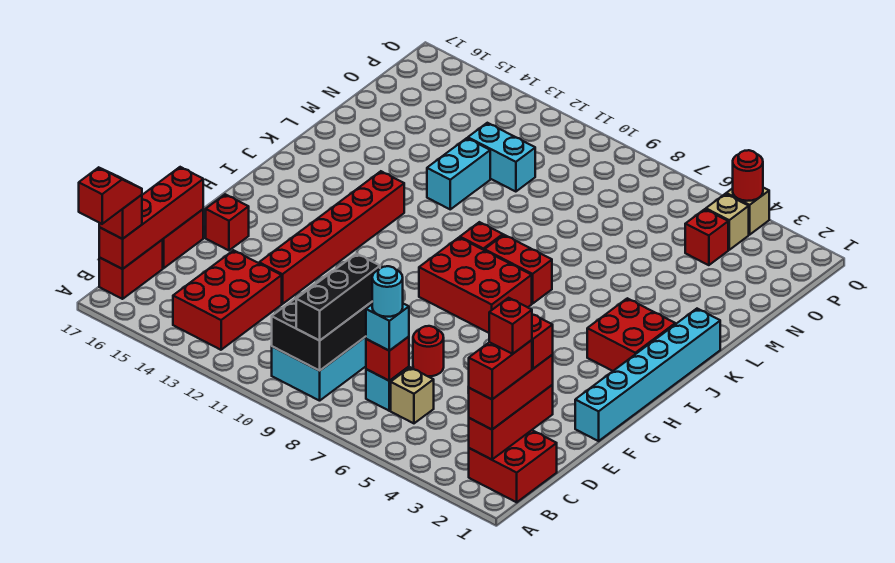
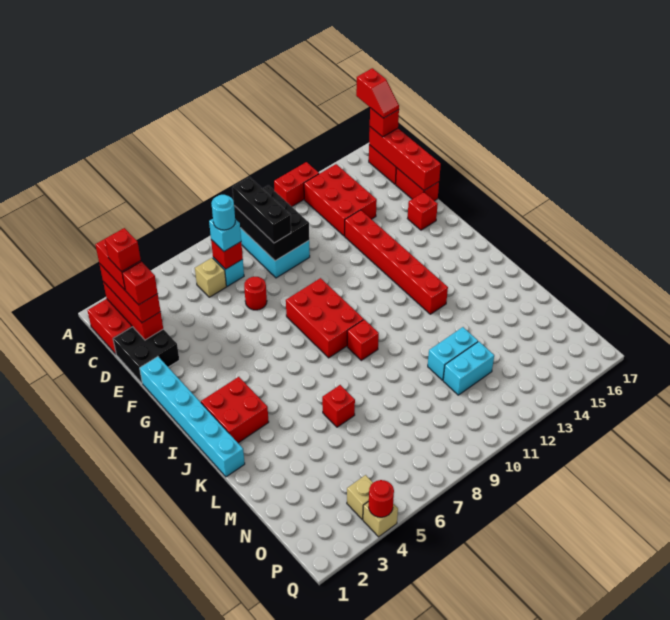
none -> black brick D1:E2 level 1
red brick H7:I9 level 1 -> red brick G8:I9 level 1
red brick J7:J8 level 1 -> red brick A12:A13 level 1
cyan brick L12:M12 level 1 -> cyan brick M11:M12 level 1
red brick O4 level 1 -> red brick L6 level 1

